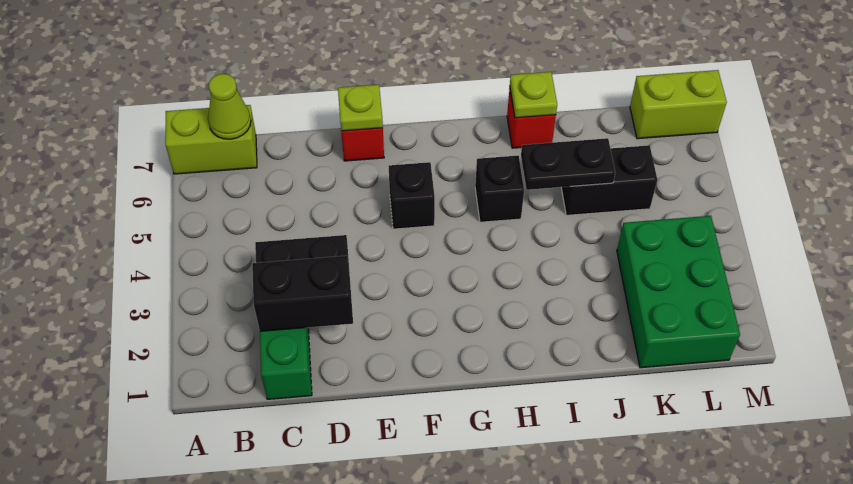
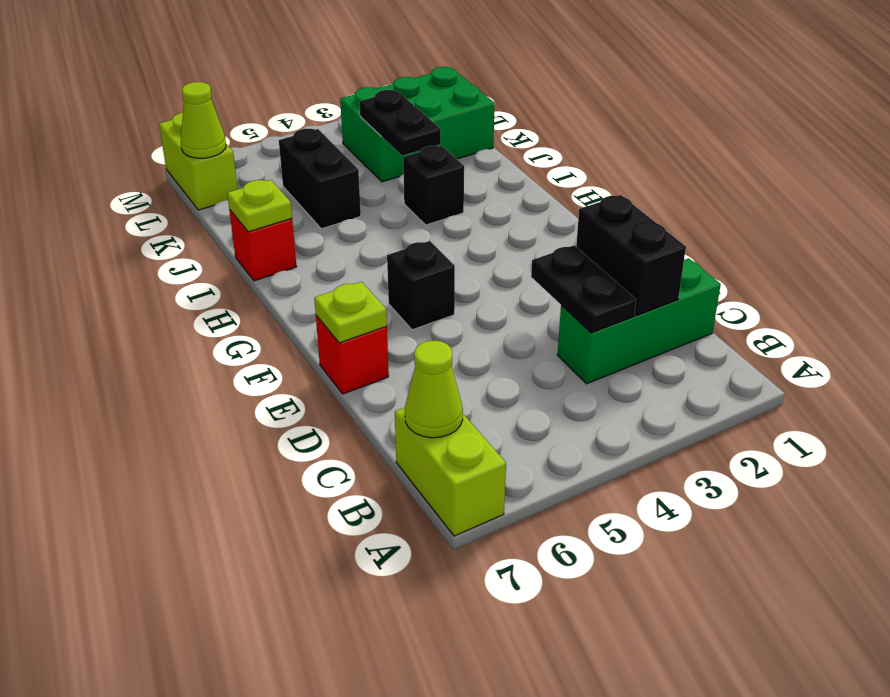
black brick H5 level 1 -> black brick I3 level 1
black plate I5:J5 level 2 -> black plate J3:K3 level 2
none -> lime cone L7 level 2

